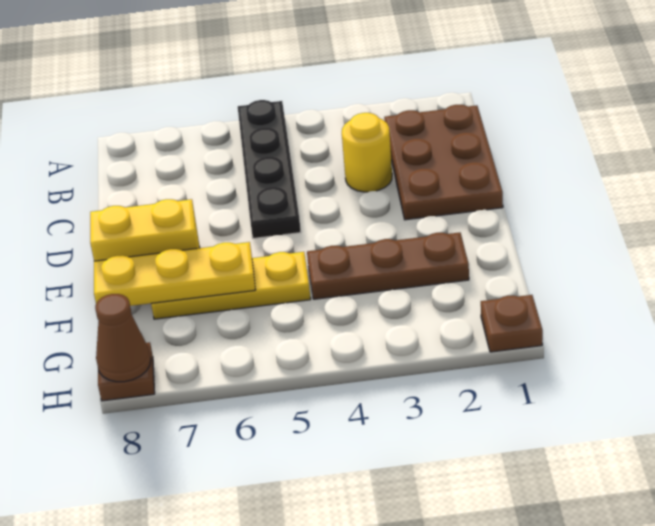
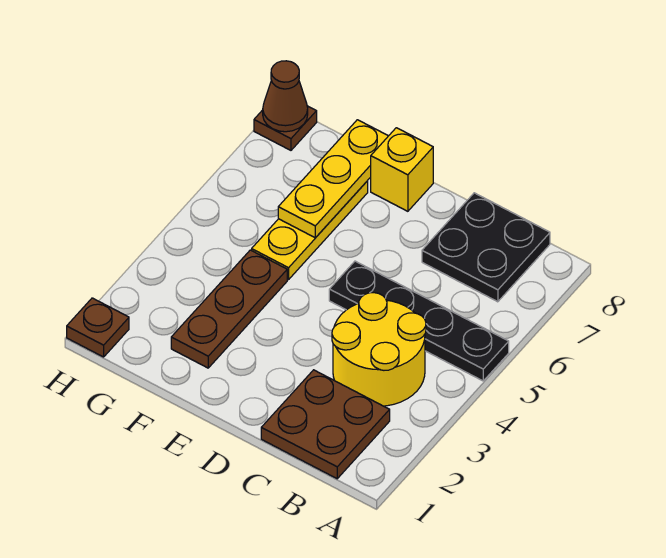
brown plate B1:D2 level 1 -> brown plate B1:C2 level 1
none -> black plate B7:C8 level 1
yellow round brick C3 level 1 -> yellow round brick B3:C4 level 1
yellow brick E7:E8 level 1 -> yellow brick E8 level 1

